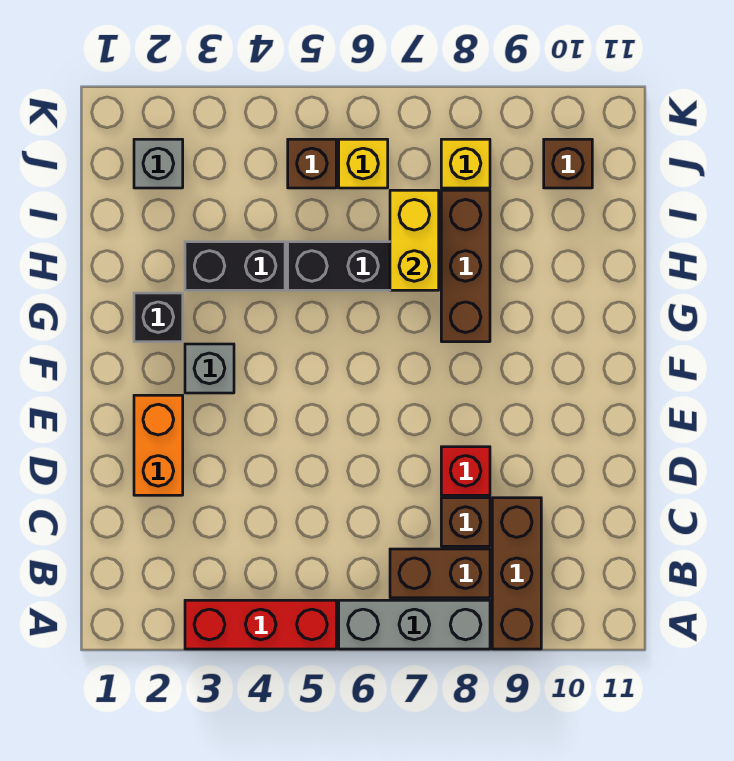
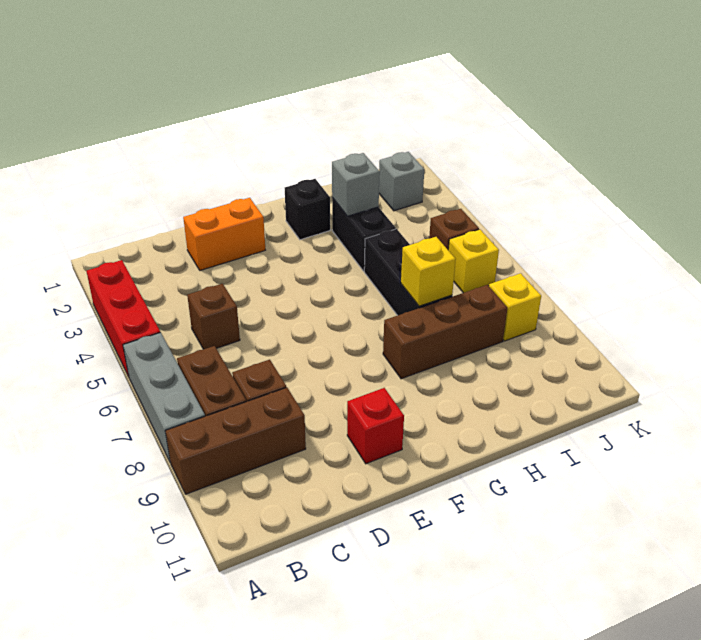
red brick D8 level 1 -> red brick E10 level 1
grey brick F3 level 1 -> grey brick H3 level 2
yellow brick H7:I7 level 2 -> yellow brick H7 level 2
brown brick J10 level 1 -> brown brick C5 level 1

